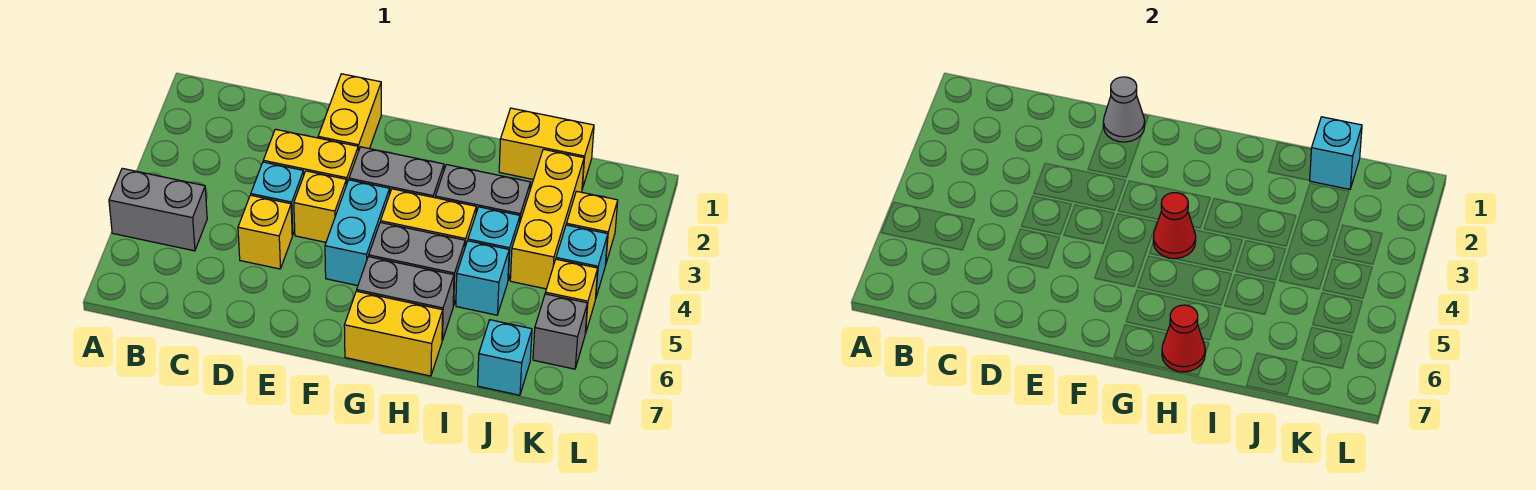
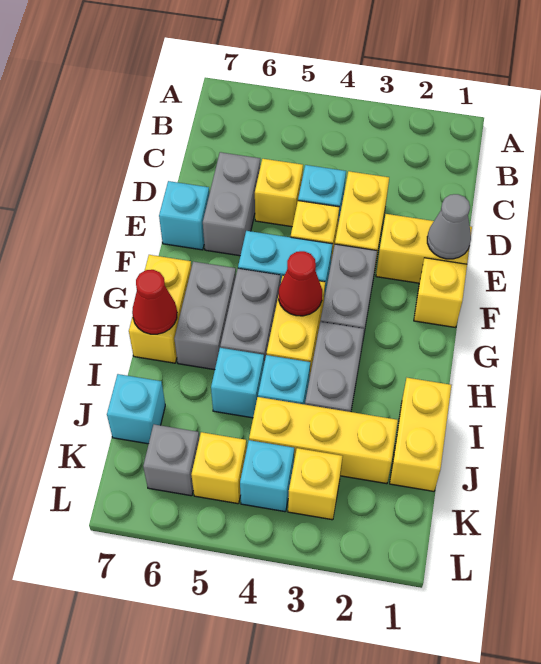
grey brick A5:B5 level 1 -> grey brick D6:E6 level 1
none -> yellow brick F1 level 1
cyan brick J1 level 2 -> cyan brick E7 level 1

